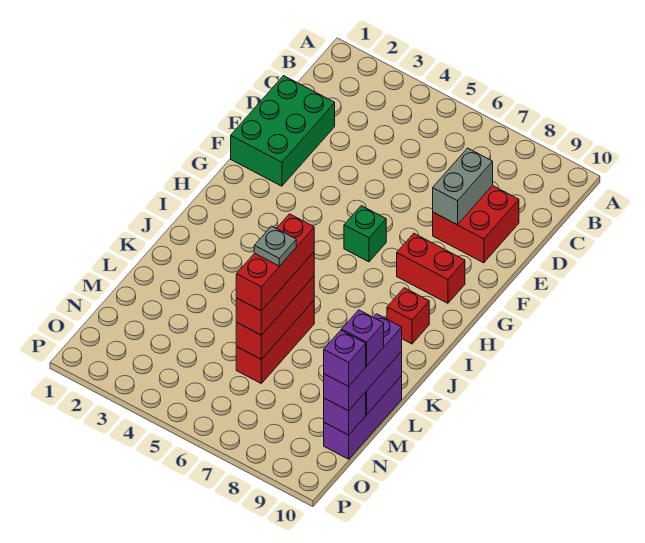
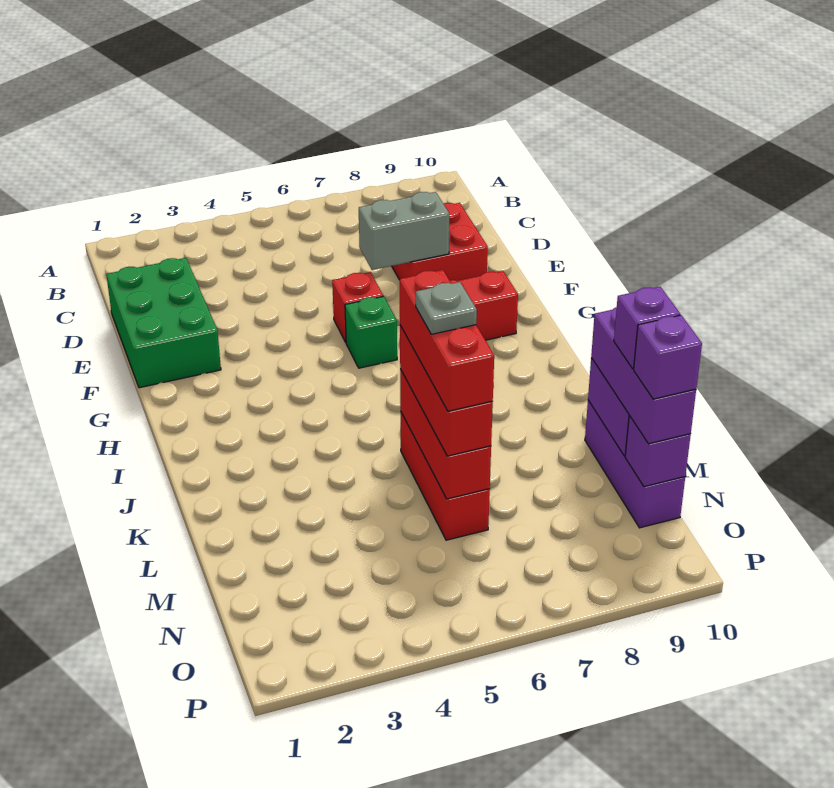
grey brick D8:E8 level 2 -> grey brick E7:E8 level 2
red brick I9 level 1 -> red brick F6 level 1

